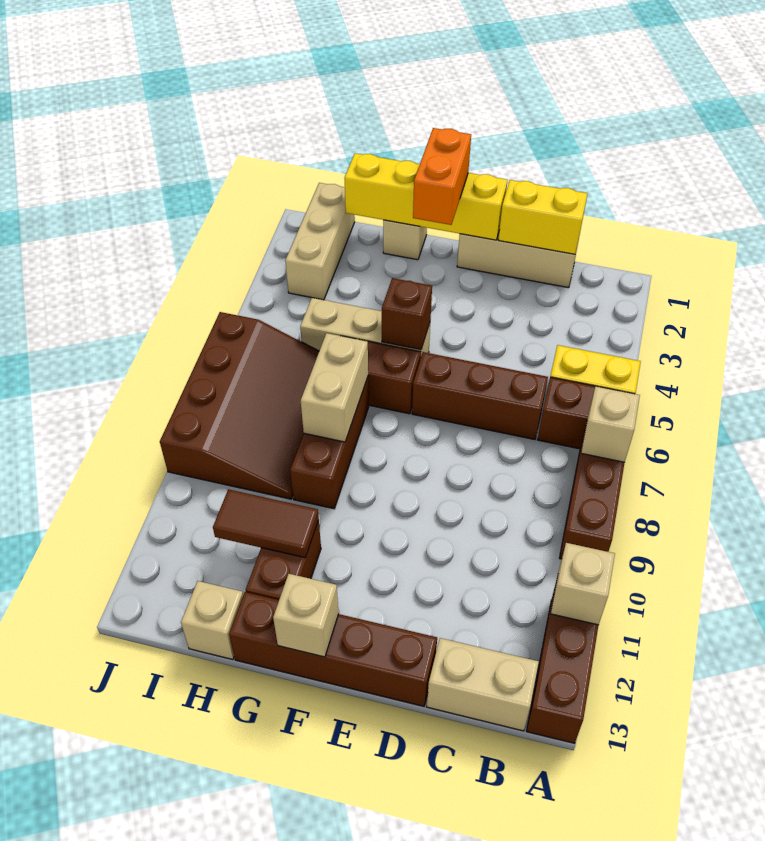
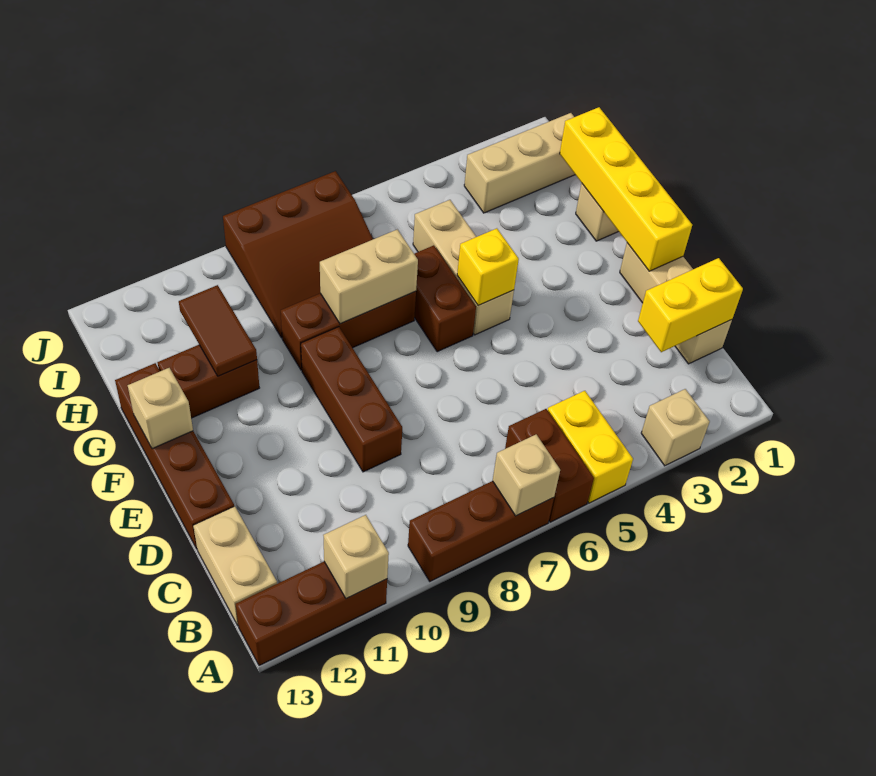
yellow brick C1:D1 level 2 -> yellow brick C1:C2 level 2
brown brick C6:E6 level 1 -> brown brick D9:F9 level 1
orange brick F1:F2 level 3 -> none
brown brick F5 level 2 -> yellow brick F5 level 2
brown slope H6:J9 level 1 top J -> brown slope H7:J9 level 1 top J
tan brick H13 level 1 -> tan brick A3 level 1

